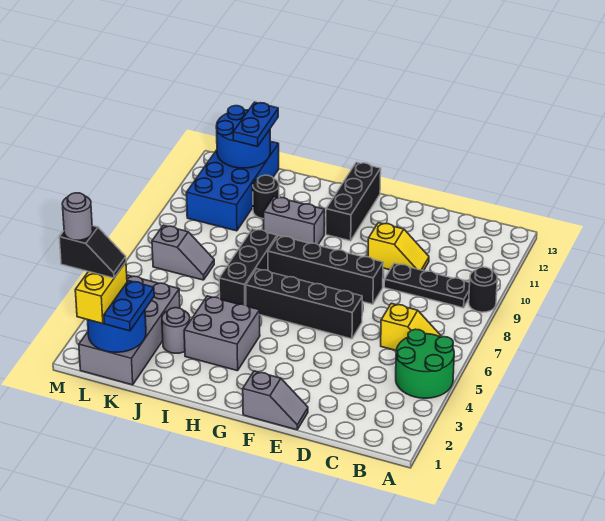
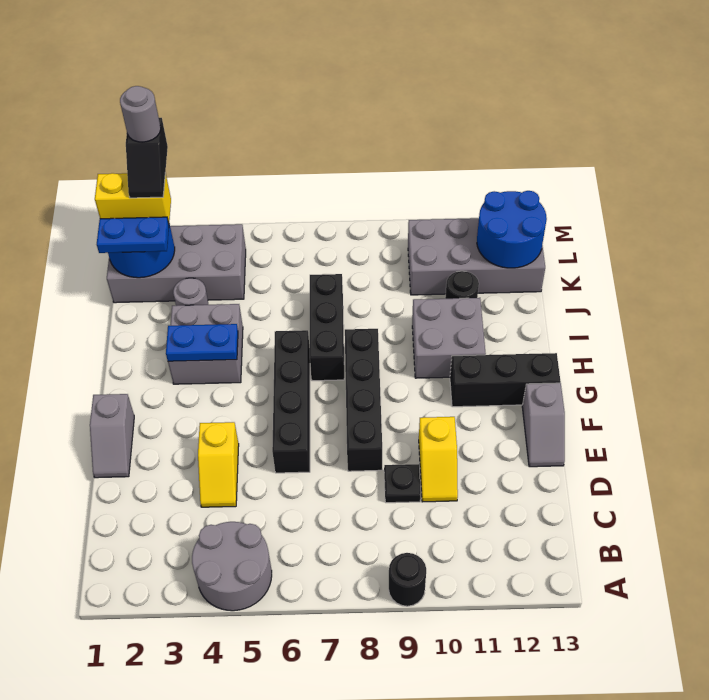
green round brick A4:B5 level 1 -> grey round brick A4:B5 level 1
yellow slope B6:C6 level 1 top C -> yellow slope D4:E4 level 1 top E
black plate B9:D9 level 1 -> black plate D9 level 1
grey brick H10:I10 level 1 -> grey brick H10:I11 level 1
black brick I6:I8 level 1 -> black brick H7:J7 level 1
grey slope K7:L7 level 1 top L -> grey slope E13:F13 level 1 top F
blue brick K10:L13 level 1 -> grey brick K10:L13 level 1
blue plate K12:K13 level 3 -> blue plate H3:H4 level 2

